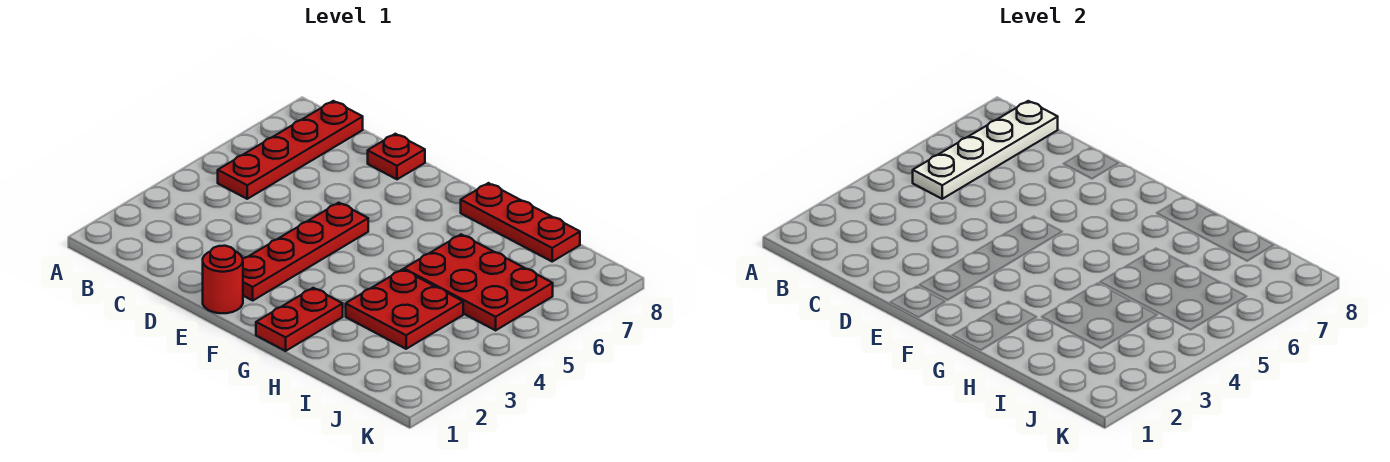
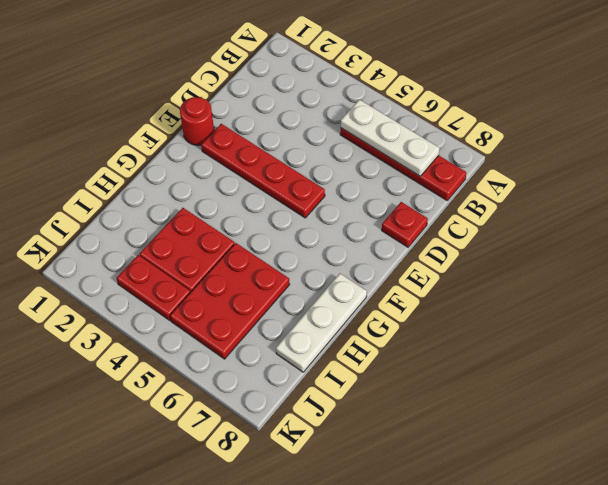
white plate B5:B8 level 2 -> white plate B5:B7 level 2
red plate G1:G2 level 1 -> red plate J3:J4 level 1
red plate G8:I8 level 1 -> white plate G8:I8 level 1

